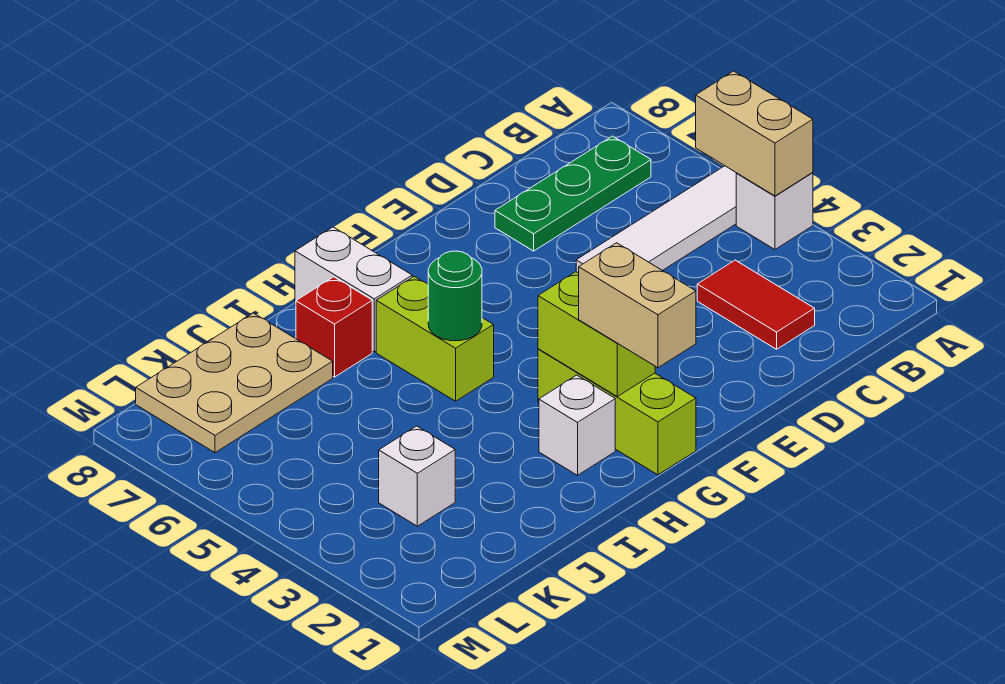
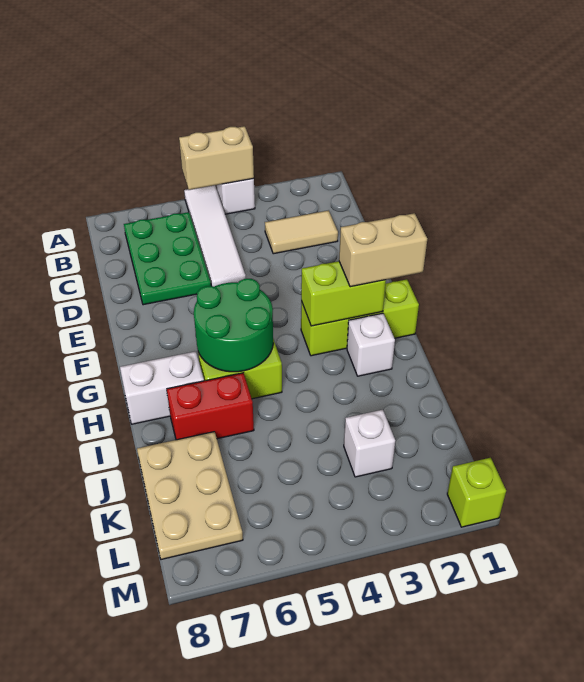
green plate B7:D7 level 1 -> green plate B6:D7 level 1
red tile C2:C3 level 1 -> tan tile C2:C3 level 1
green round brick H5 level 2 -> green round brick G5:H6 level 2
red brick I7 level 1 -> red brick I6:I7 level 1
none -> lime brick M1 level 1

